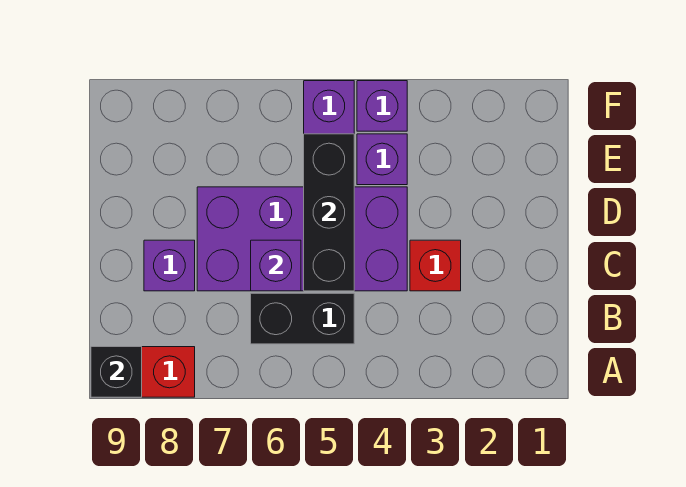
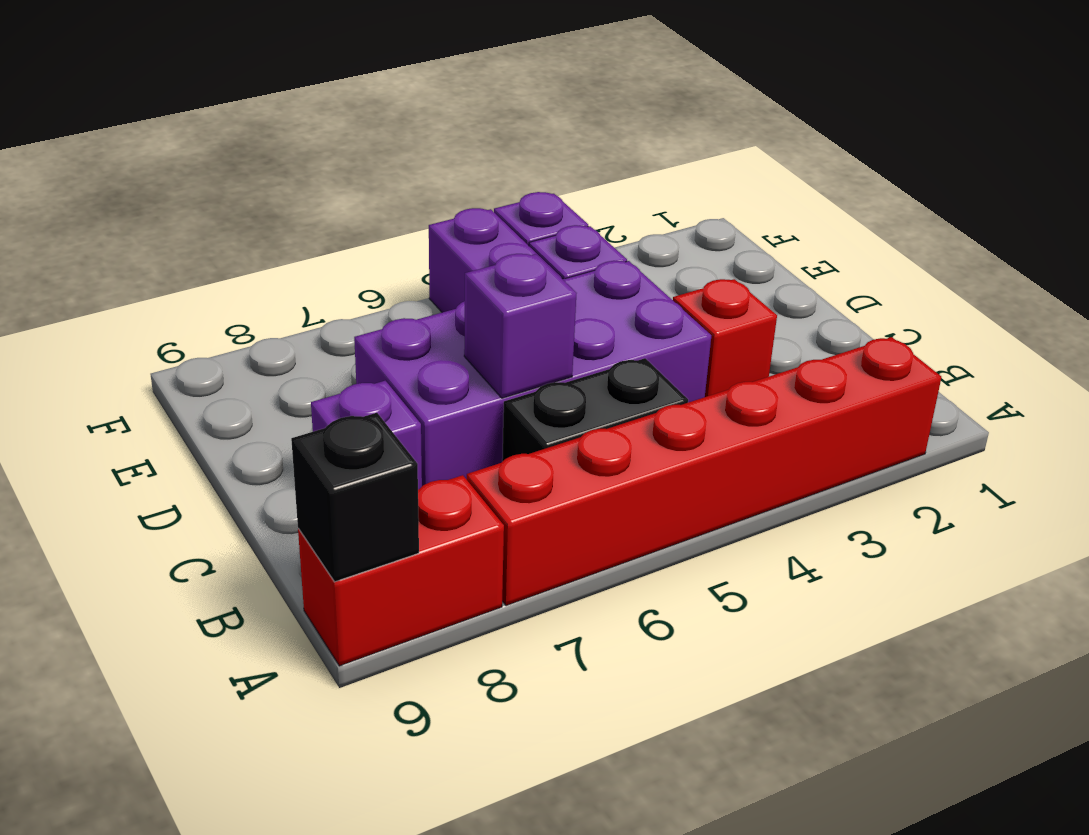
none -> red brick A2:A7 level 1
black brick C5:E5 level 2 -> none

